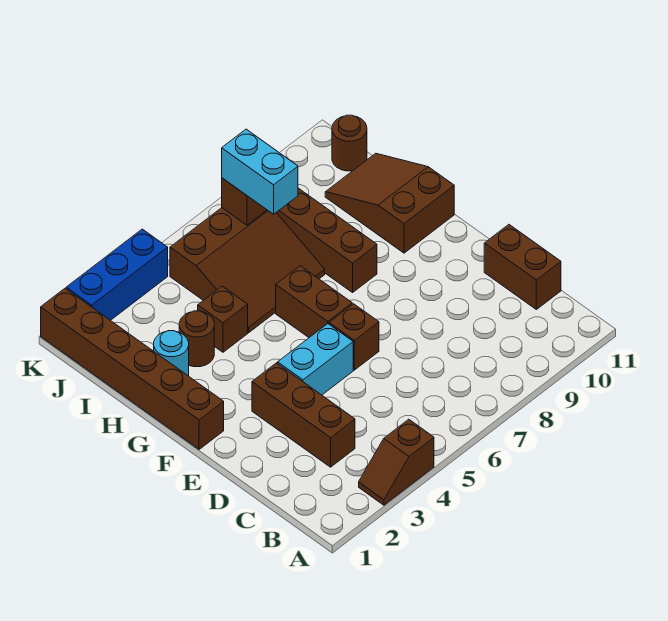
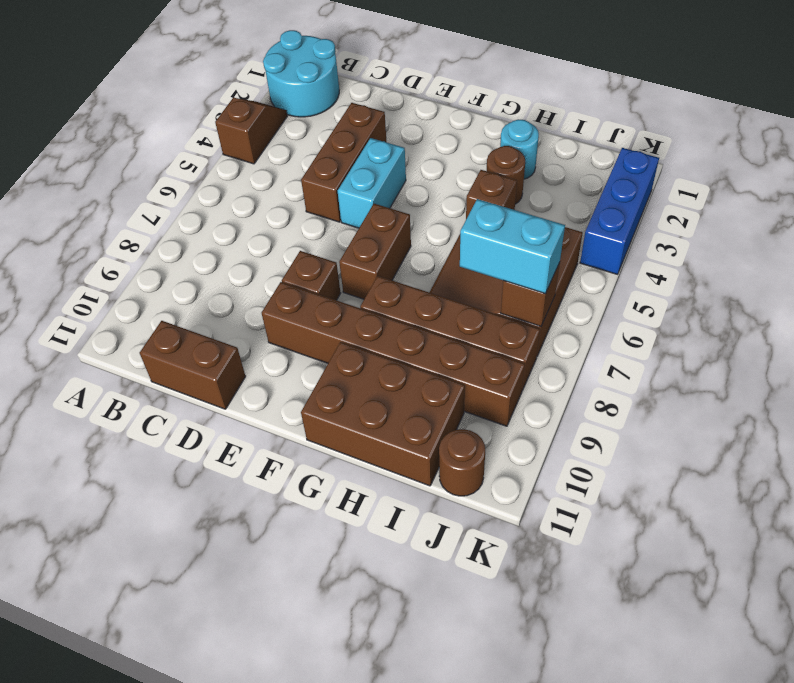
none -> cyan round brick A1:B2 level 1
brown brick C3:E3 level 1 -> brown brick D3:D5 level 1
brown brick E6 level 1 -> brown brick E8 level 1
brown brick F1:K1 level 1 -> brown brick E9:J9 level 1
brown brick F6:G6 level 1 -> brown brick F6:F7 level 1
brown slope G10:I11 level 1 top G -> brown brick G10:I11 level 1

